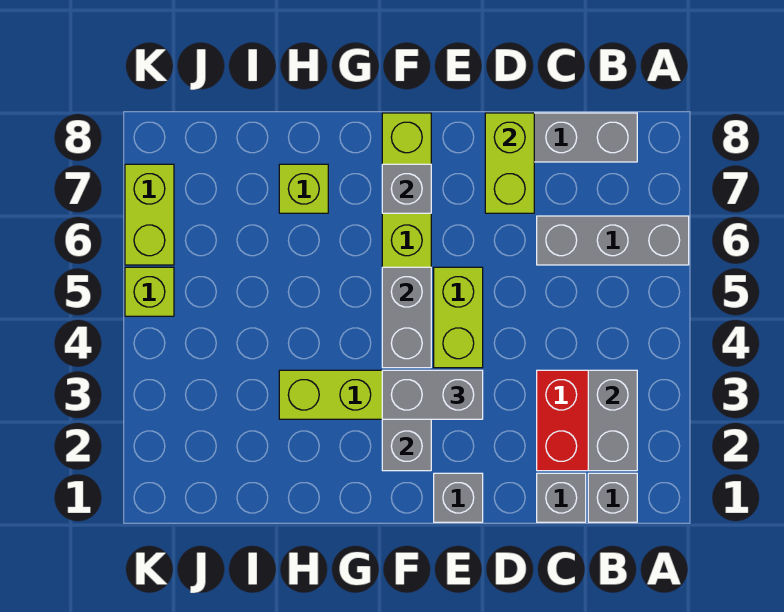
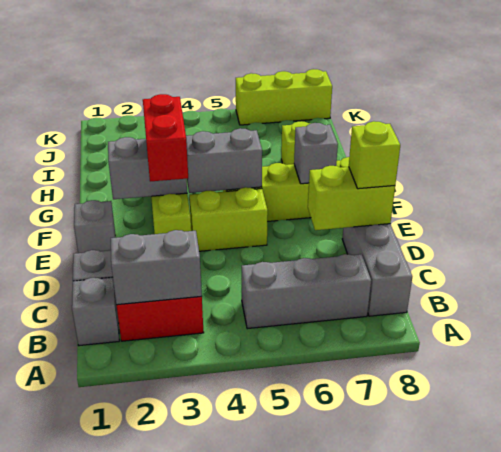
grey brick A6:C6 level 1 -> grey brick B5:B7 level 1
grey brick E3:F3 level 3 -> red brick E3:F3 level 3
lime brick K5 level 1 -> lime brick D8 level 3
lime brick K6:K7 level 1 -> lime brick K6:K8 level 1

